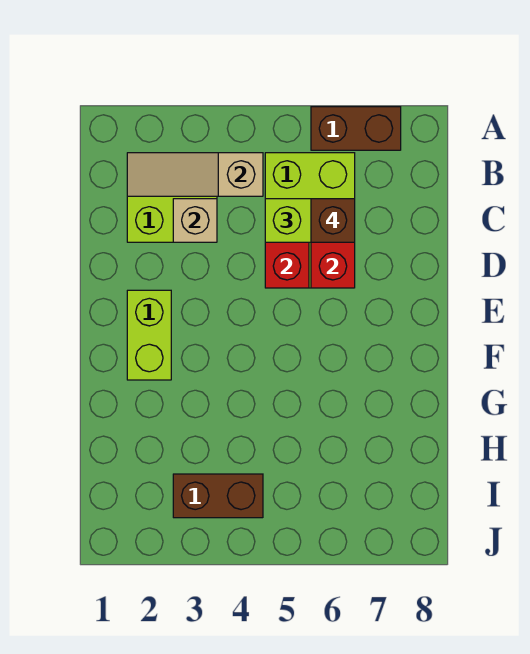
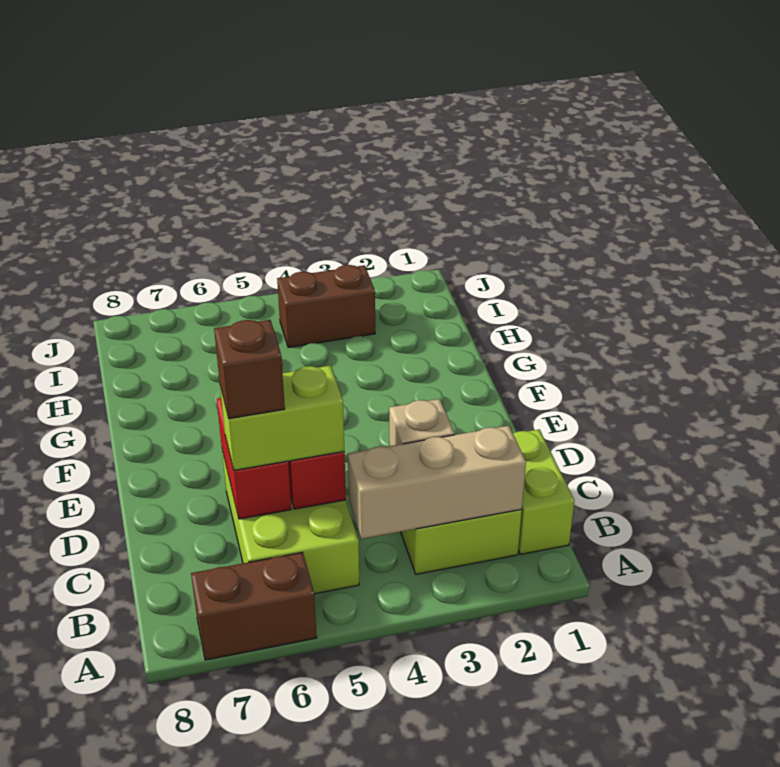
tan slope B2:B4 level 2 top 4 -> tan brick B2:B4 level 2
lime brick E2:F2 level 1 -> lime brick B1:C1 level 1

